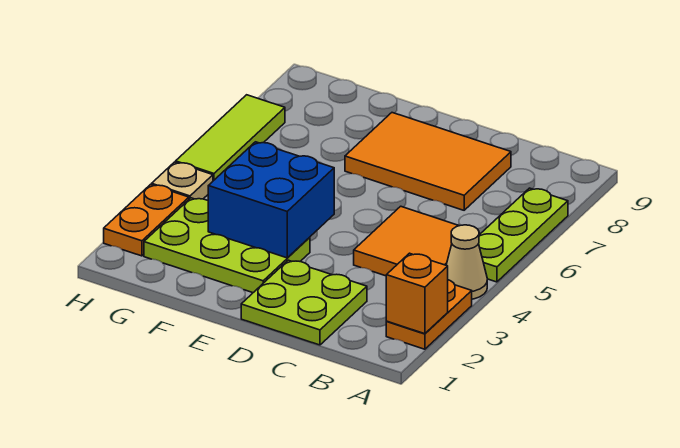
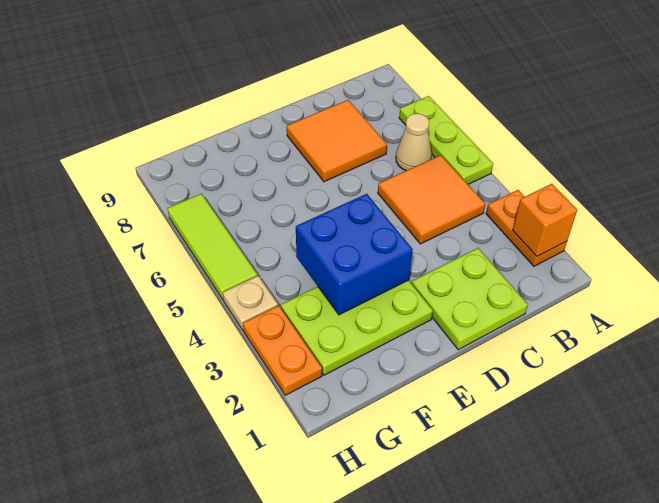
tan cone A4 level 1 -> tan cone B6 level 1
orange tile C7:E8 level 1 -> orange tile C7:D8 level 1

